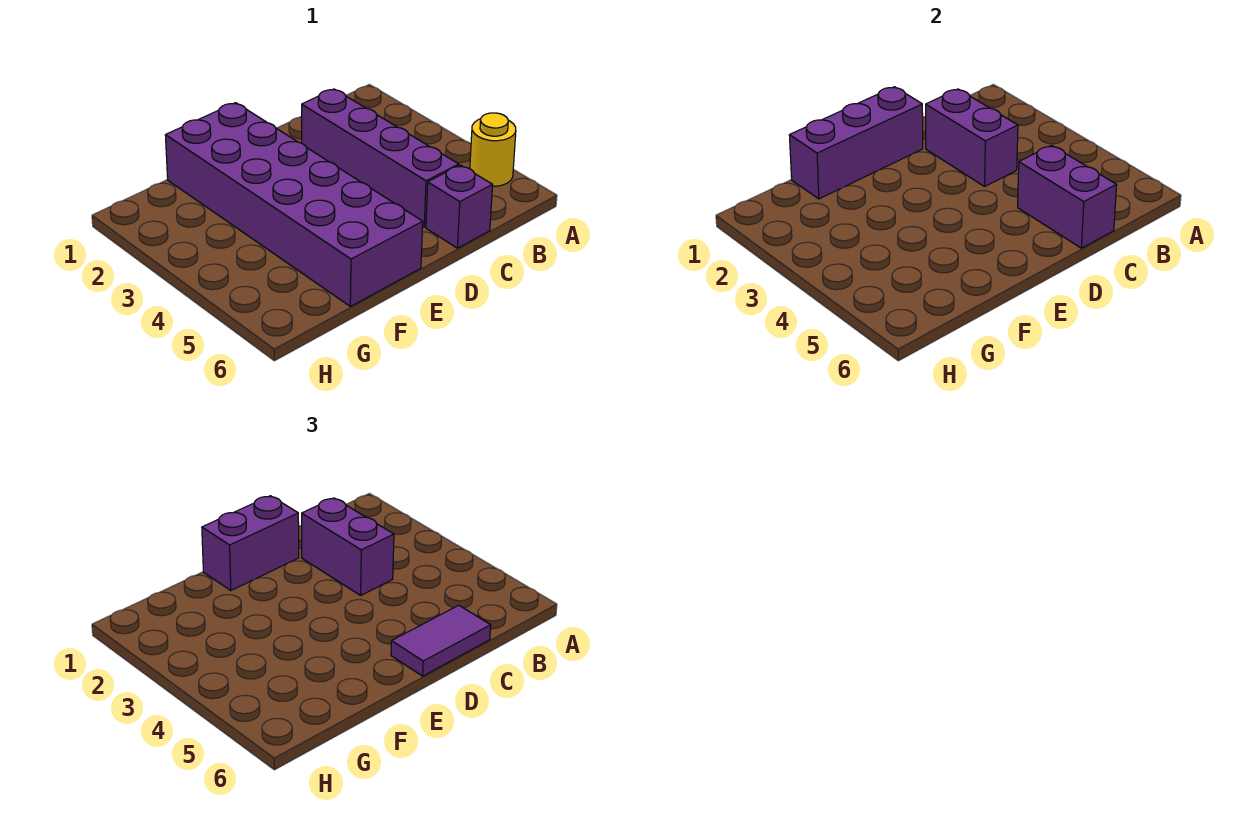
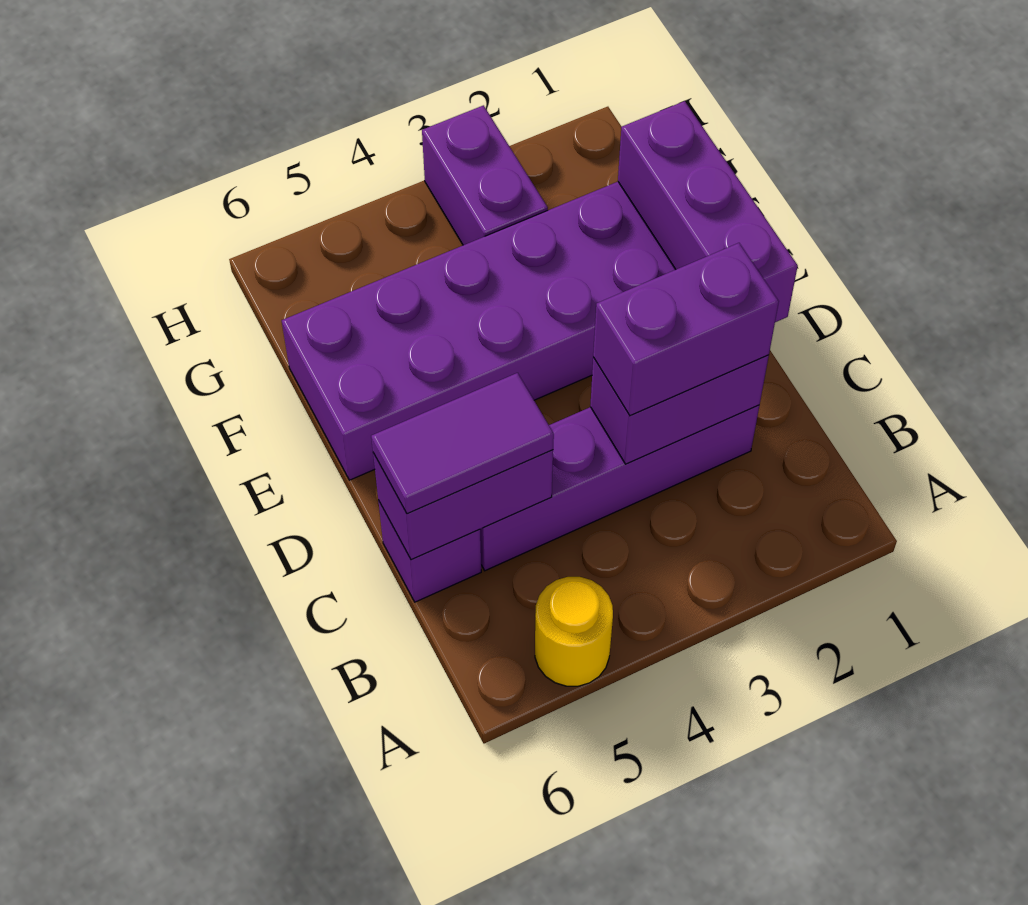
purple tile C6:D6 level 3 -> purple tile C5:C6 level 3
purple brick D1:E1 level 3 -> purple brick G3:H3 level 1

